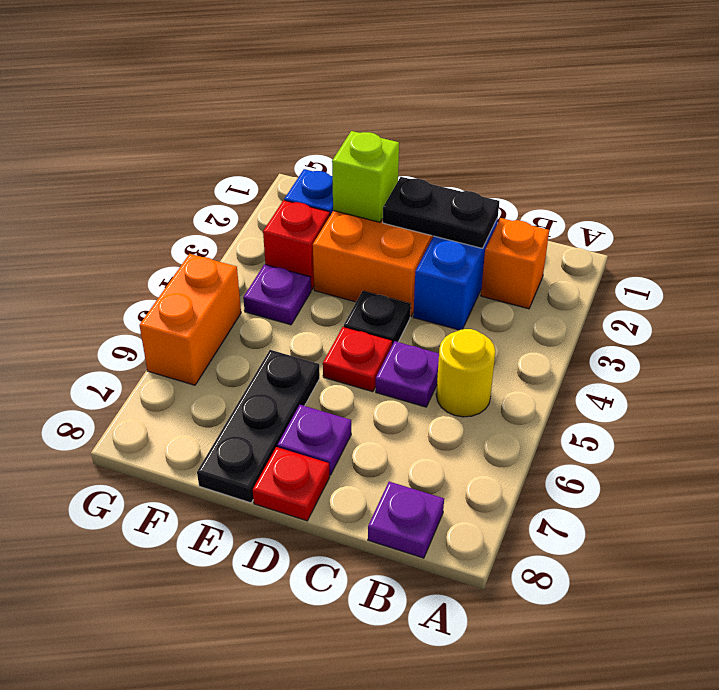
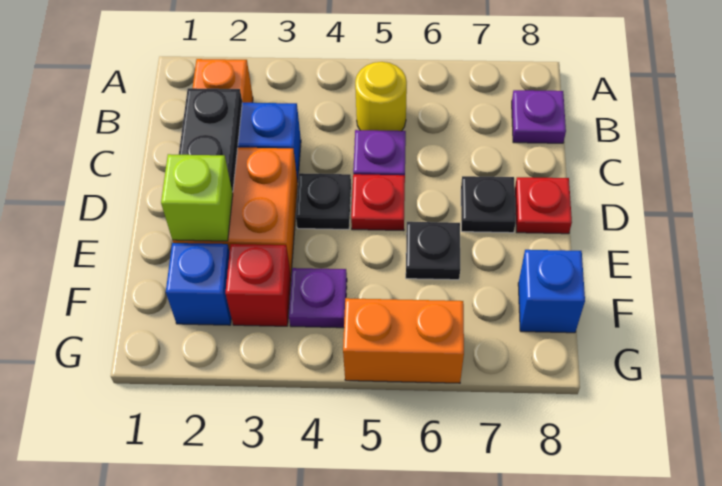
purple plate D7 level 1 -> black plate D7 level 1
black plate E6:E8 level 1 -> black plate E6 level 1
none -> blue brick F8 level 1

